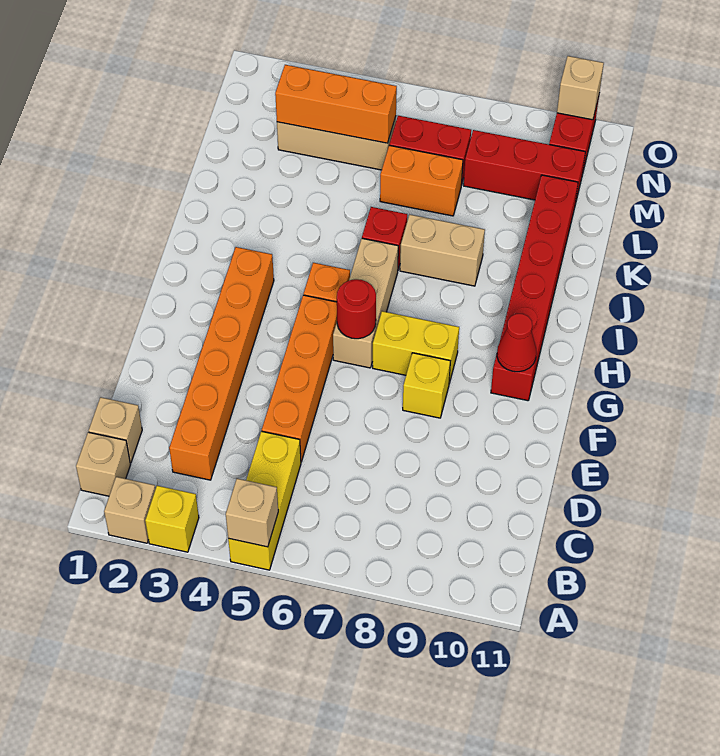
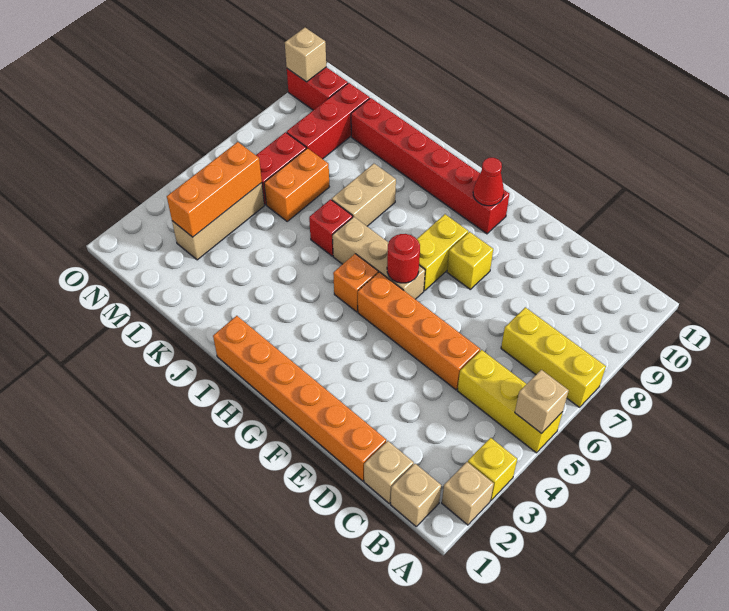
none -> yellow brick A7:C7 level 1
orange brick C3:H3 level 1 -> orange brick D1:I1 level 1

